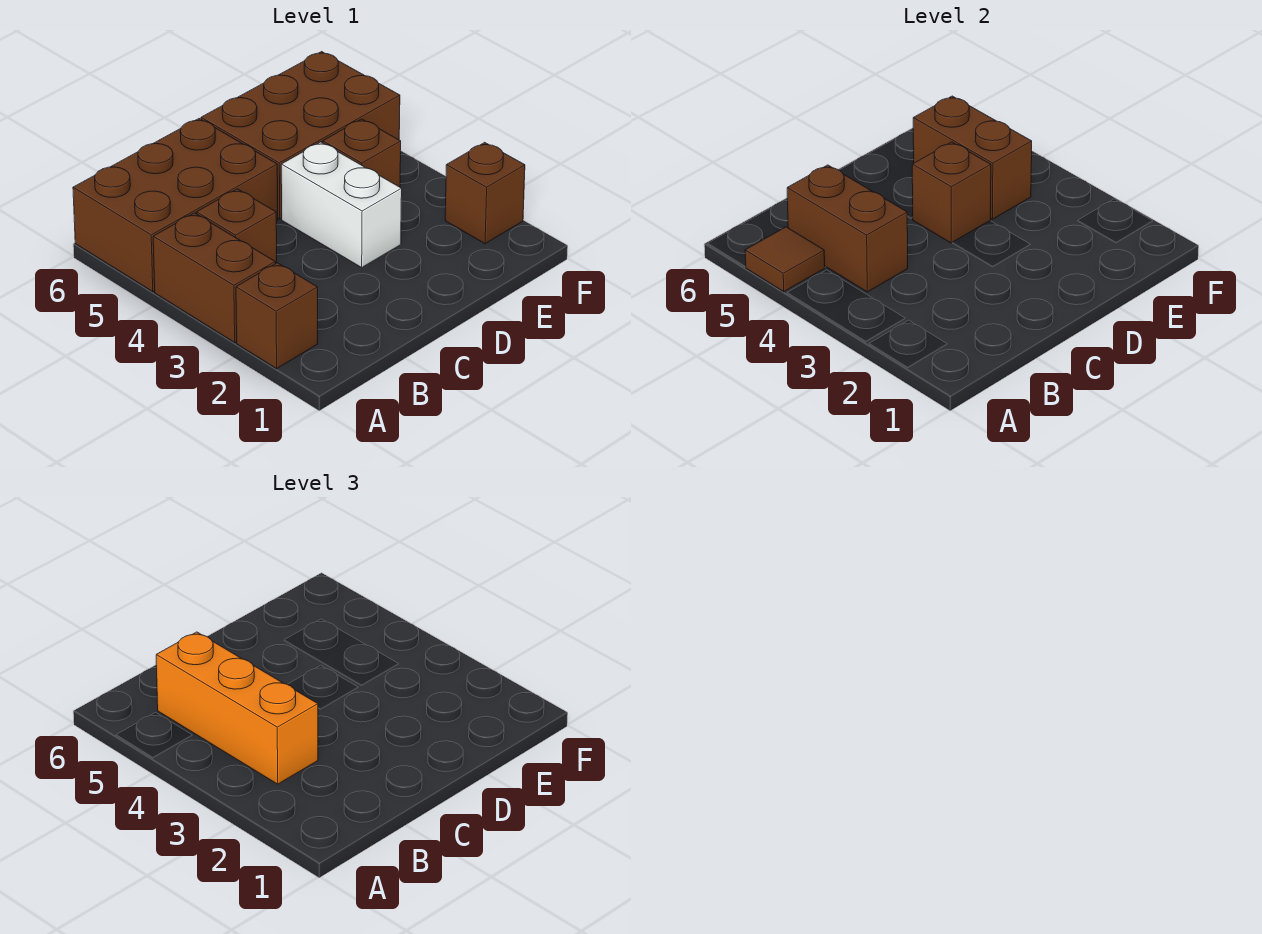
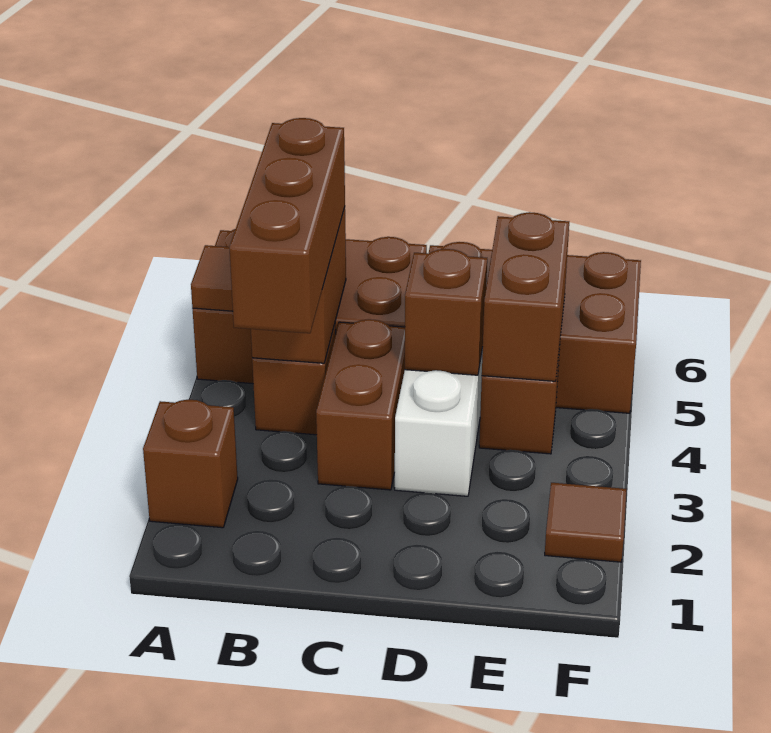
brown brick A3:A4 level 1 -> brown brick C3:C4 level 1
orange brick B3:B5 level 3 -> brown brick B3:B5 level 3
brown brick F2 level 1 -> brown tile F2 level 1

